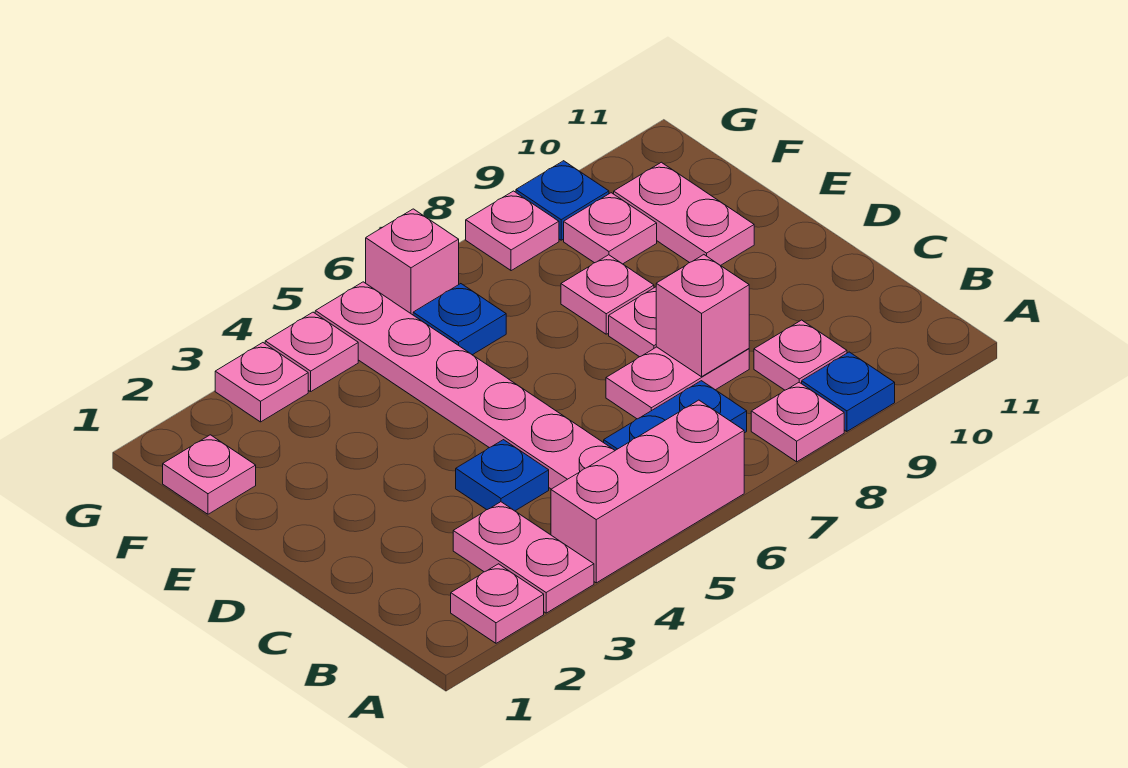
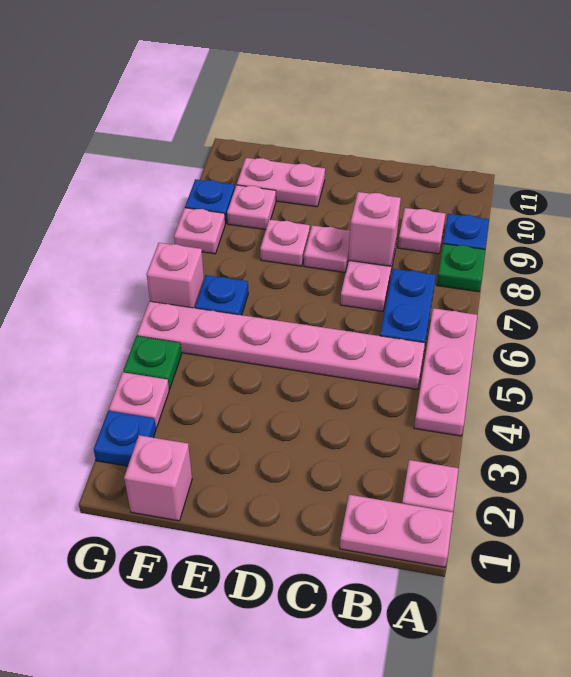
pink plate A3:B3 level 1 -> pink plate A1:B1 level 1
pink brick A4:A6 level 1 -> pink plate A4:A6 level 1
pink plate A8 level 1 -> green plate A8 level 1
blue plate C4 level 1 -> blue plate G2 level 1
pink plate F1 level 1 -> pink brick F1 level 1
pink plate G4 level 1 -> green plate G4 level 1

